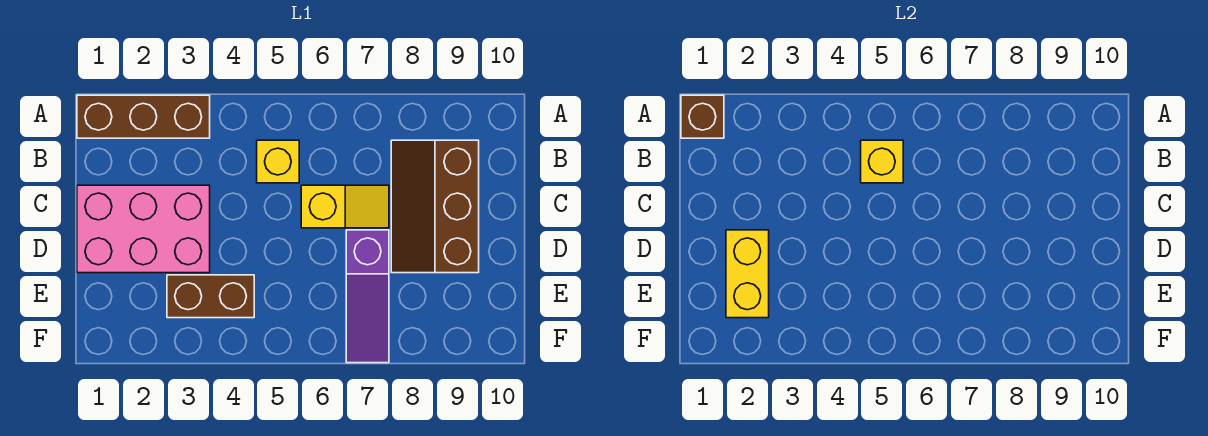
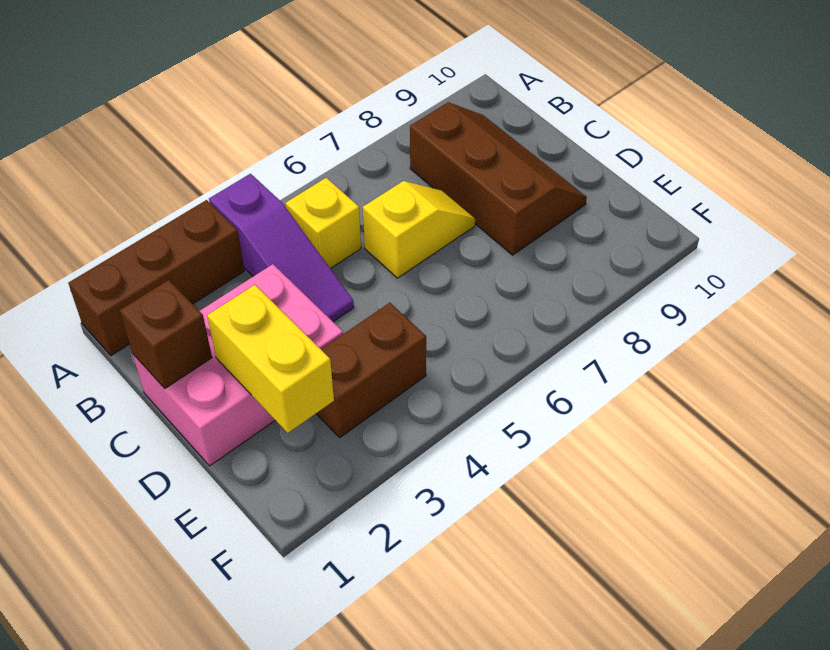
brown brick A1 level 2 -> brown brick C1 level 2
yellow brick B5 level 2 -> none
brown slope B8:D9 level 1 top 9 -> brown slope B8:D9 level 1 top 8
purple slope D7:F7 level 1 top D -> purple slope A4:C4 level 1 top A

